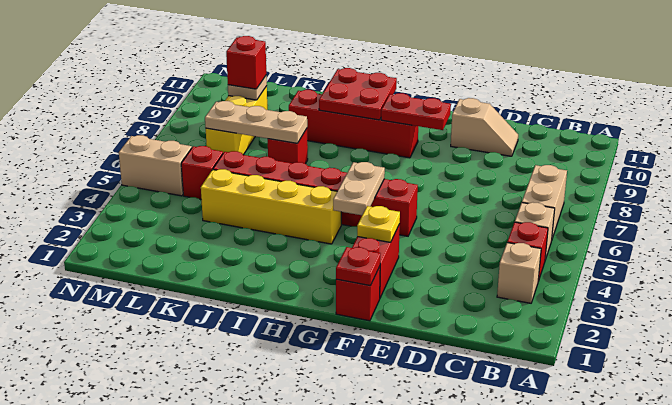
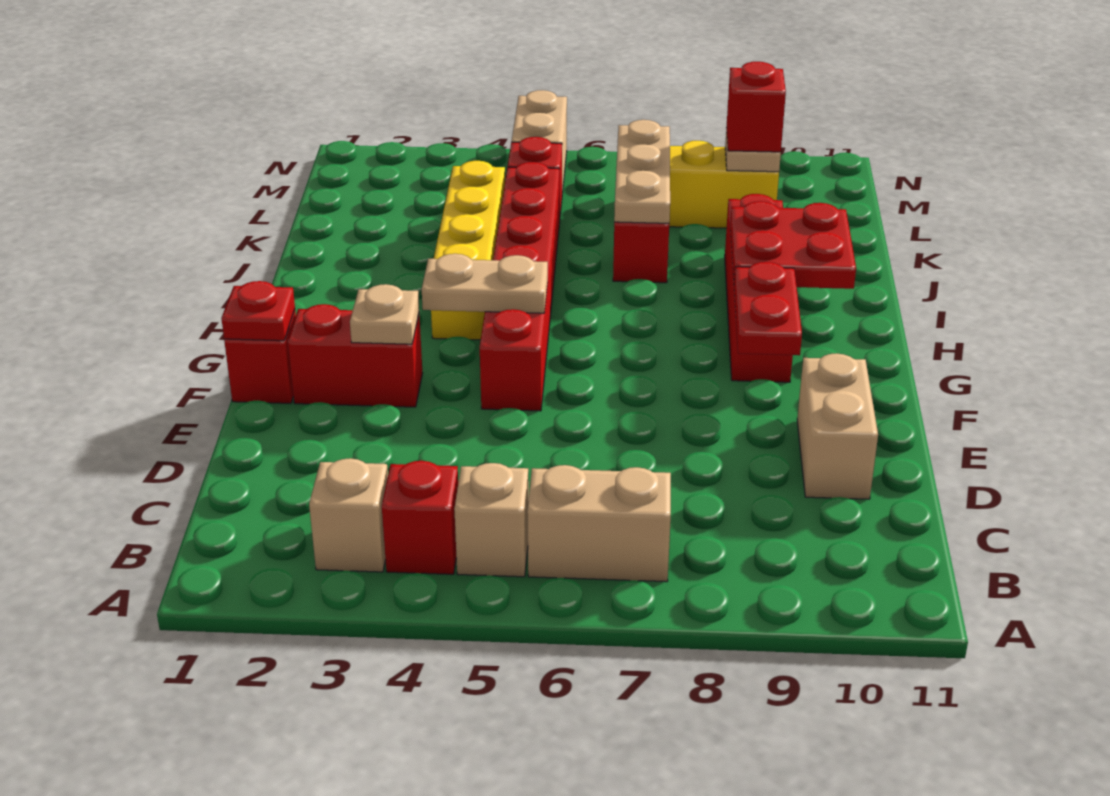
tan slope D10:E10 level 1 top E -> tan brick D10:E10 level 1
yellow plate F3 level 2 -> tan plate F3 level 2

